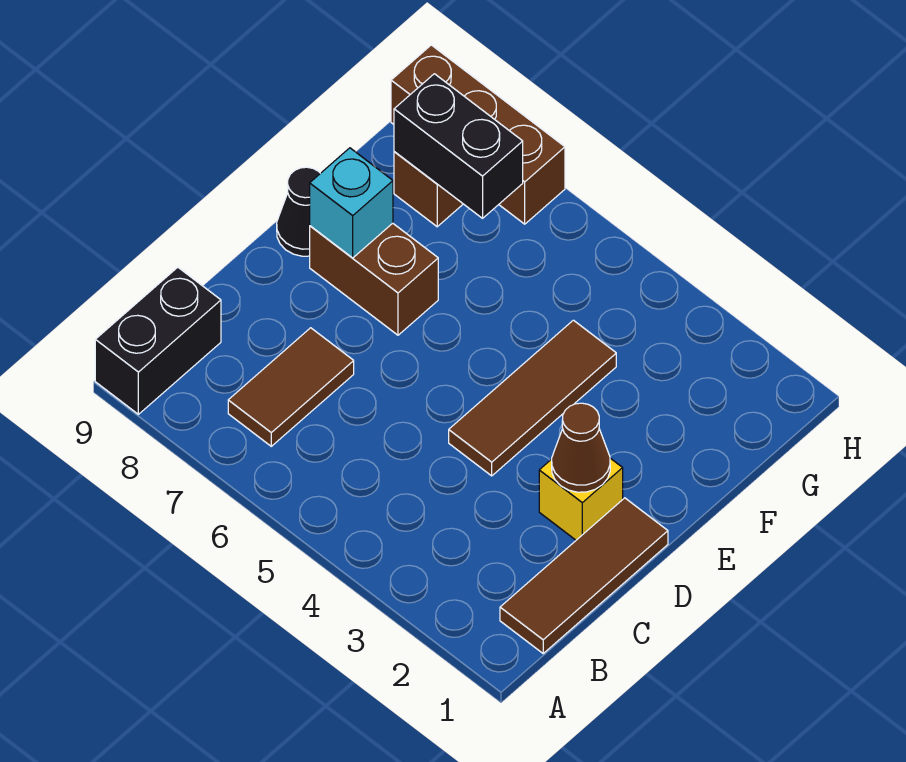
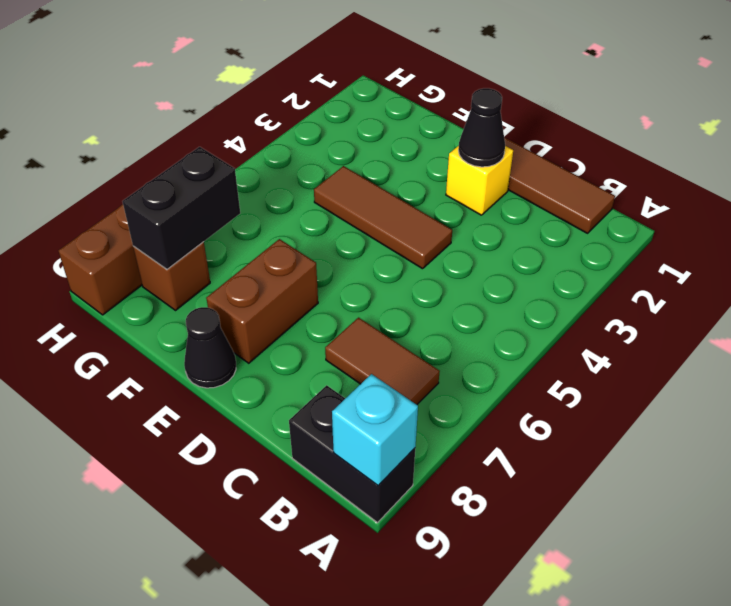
brown cone D2 level 2 -> black cone D2 level 2
cyan brick E8 level 2 -> cyan brick A9 level 2

